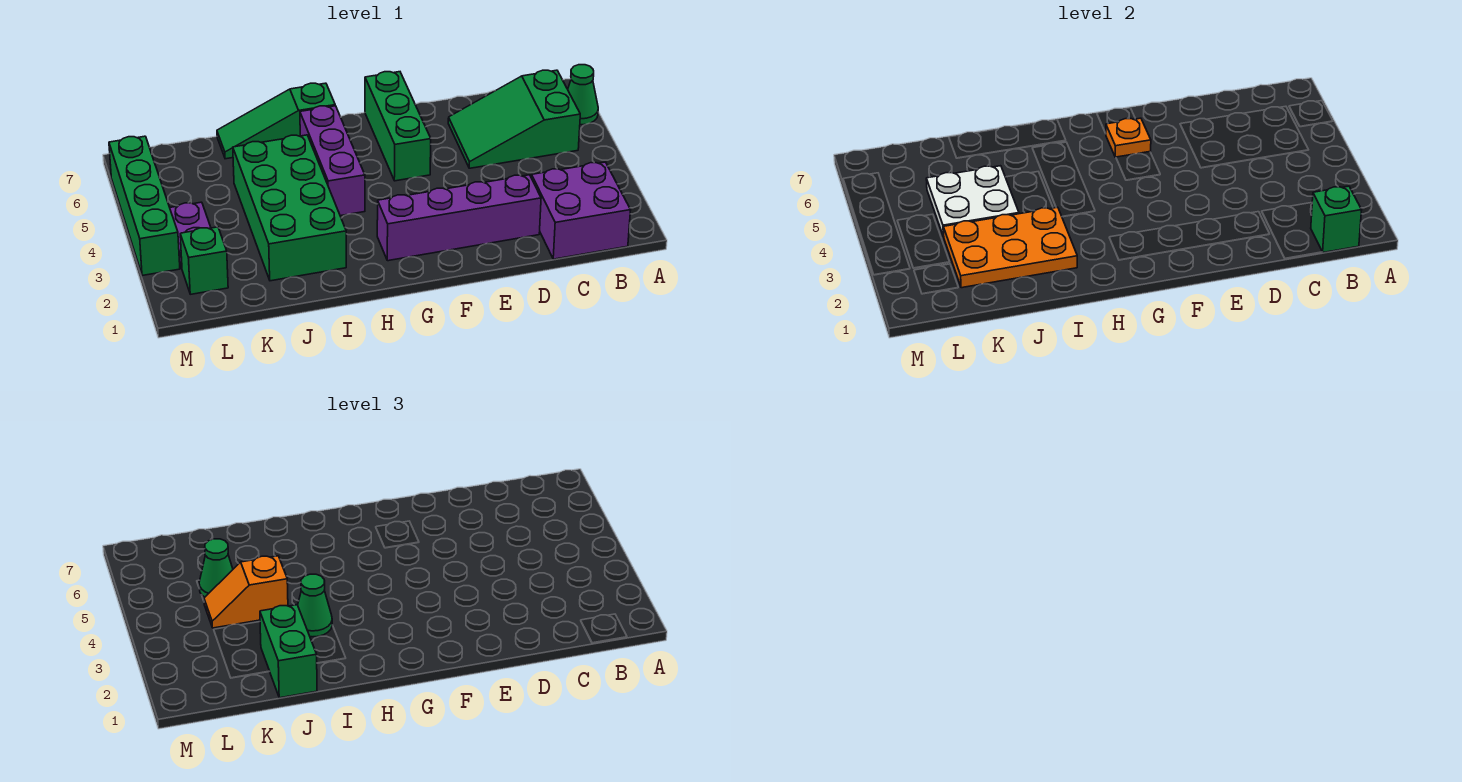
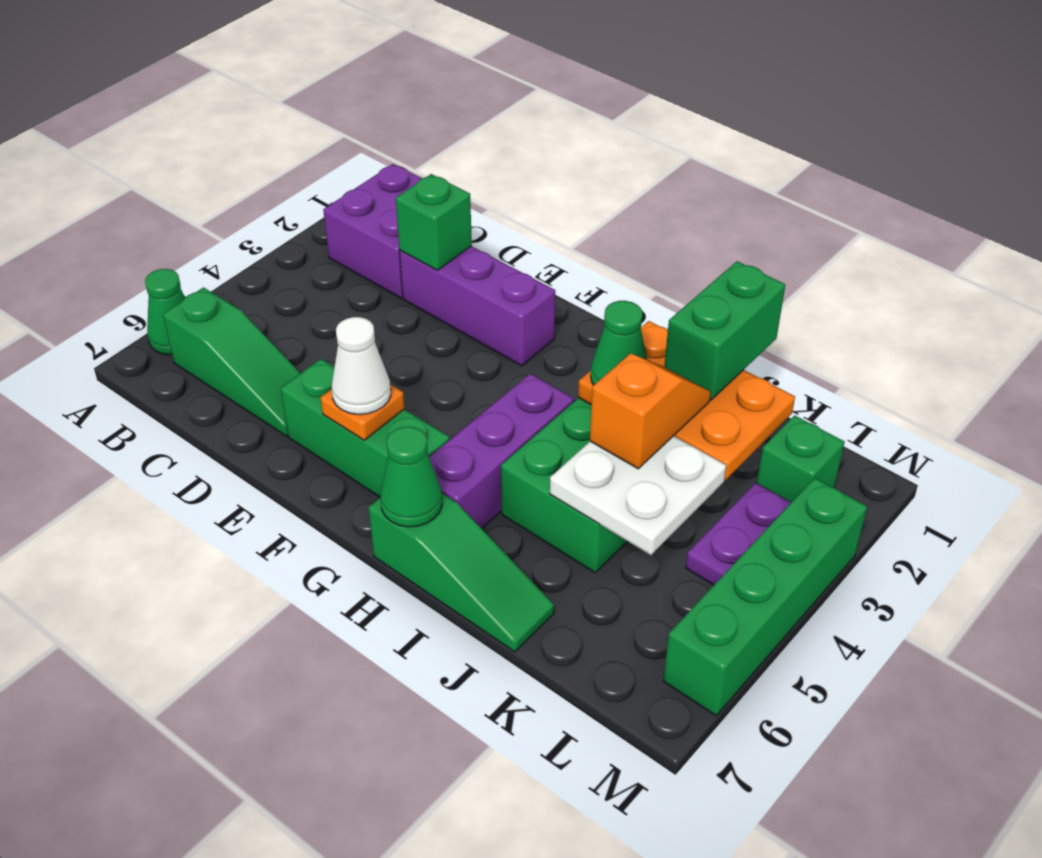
green brick B1 level 2 -> green brick D2 level 2
green slope B5:D6 level 1 top B -> green slope B6:D6 level 1 top B
purple brick D2:G2 level 1 -> purple brick D2:F2 level 1
green brick F5:F7 level 1 -> green brick E6:G6 level 1
none -> white cone F6 level 3
orange slope J4:K4 level 3 top J -> orange slope J3:J4 level 3 top 4
green cone K5 level 3 -> green cone H7 level 2

